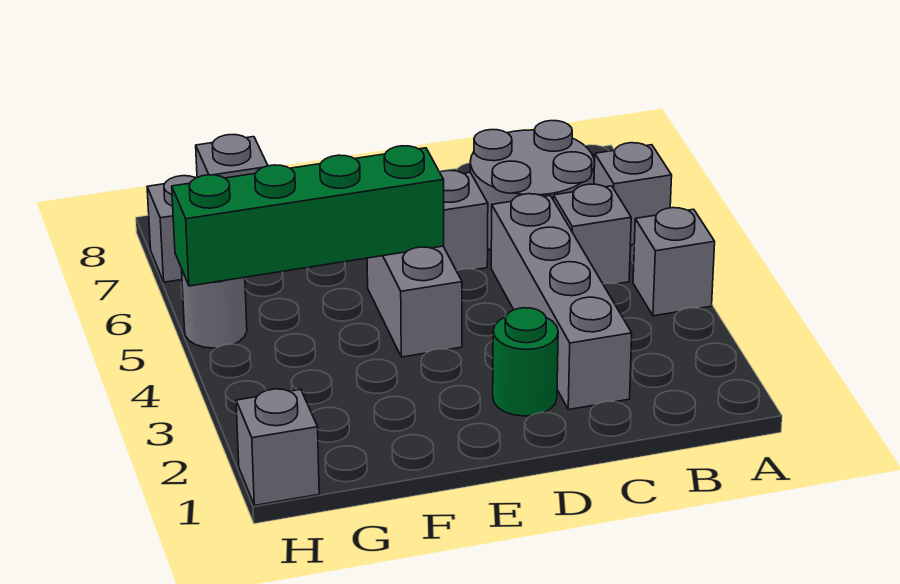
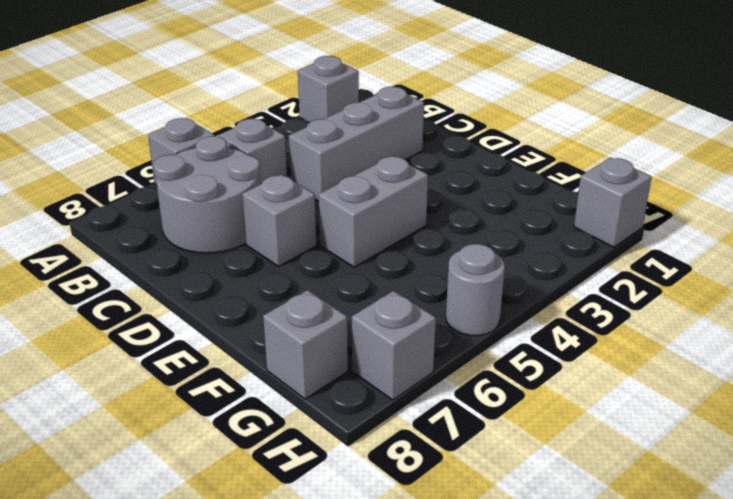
grey brick A4 level 1 -> grey brick A2 level 1
grey brick C2:C5 level 1 -> grey brick C2:C4 level 1
green round brick D2 level 1 -> none
green brick E5:H5 level 2 -> none

